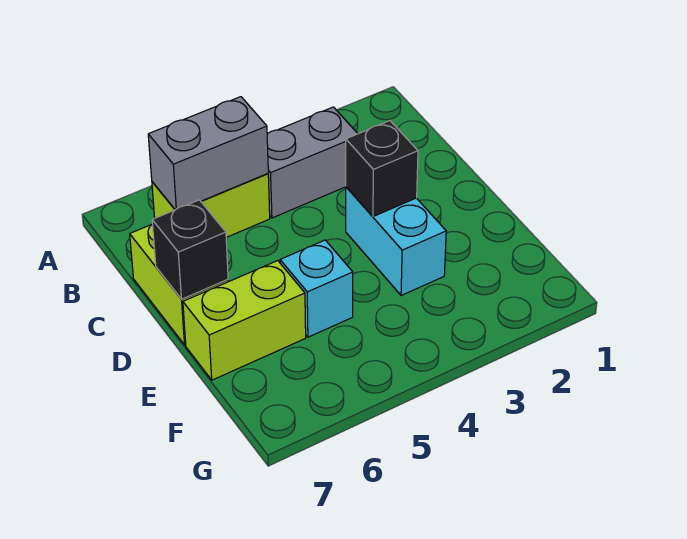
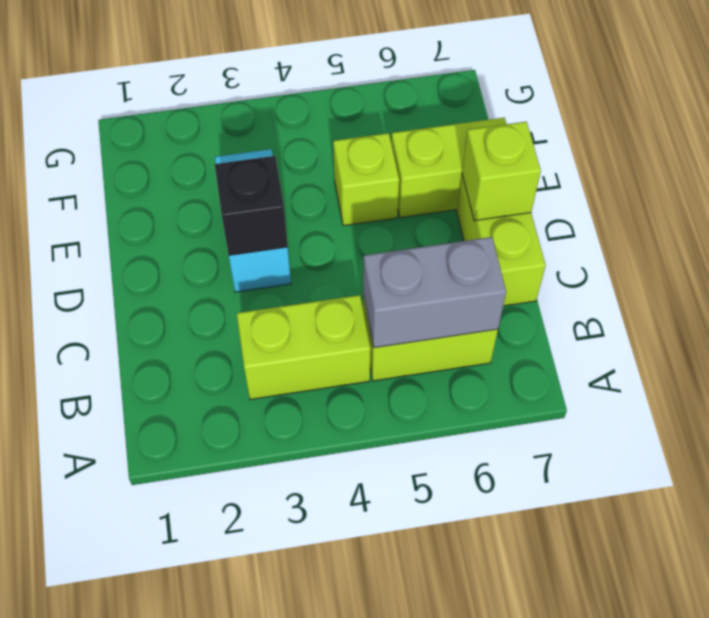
grey brick B3:B4 level 1 -> lime brick B3:B4 level 1
black brick D7 level 2 -> lime brick D7 level 2
cyan brick E5 level 1 -> lime brick E5 level 1

